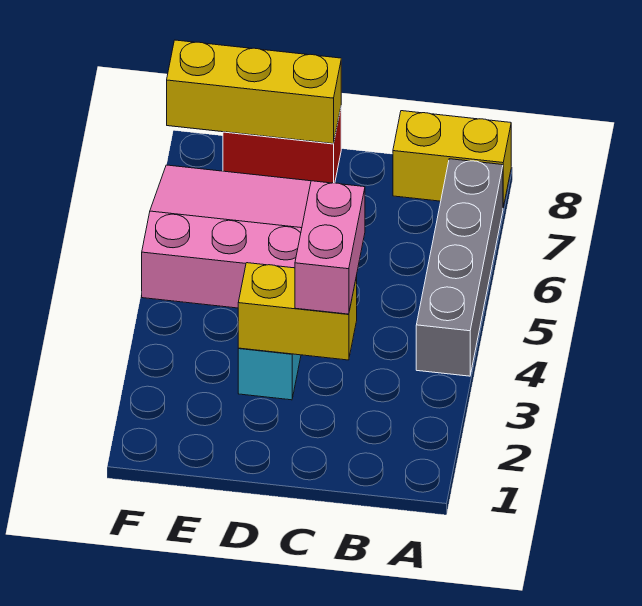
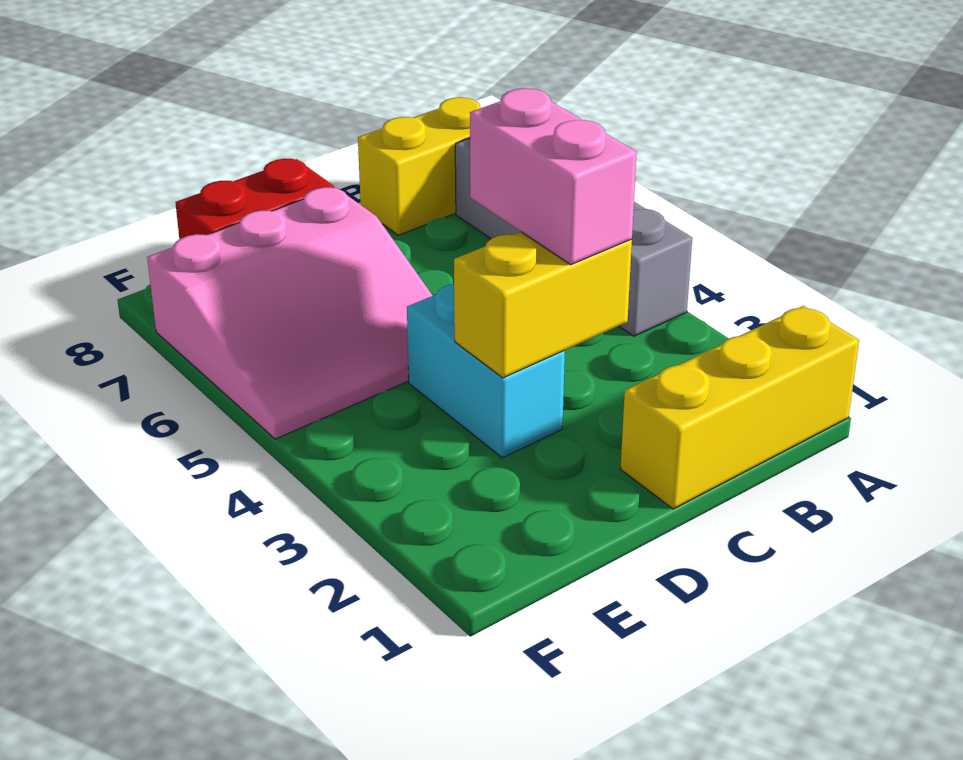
pink slope D5:F7 level 1 top 5 -> pink slope D5:F7 level 1 top 7
yellow brick D8:F8 level 2 -> yellow brick A1:C1 level 1

